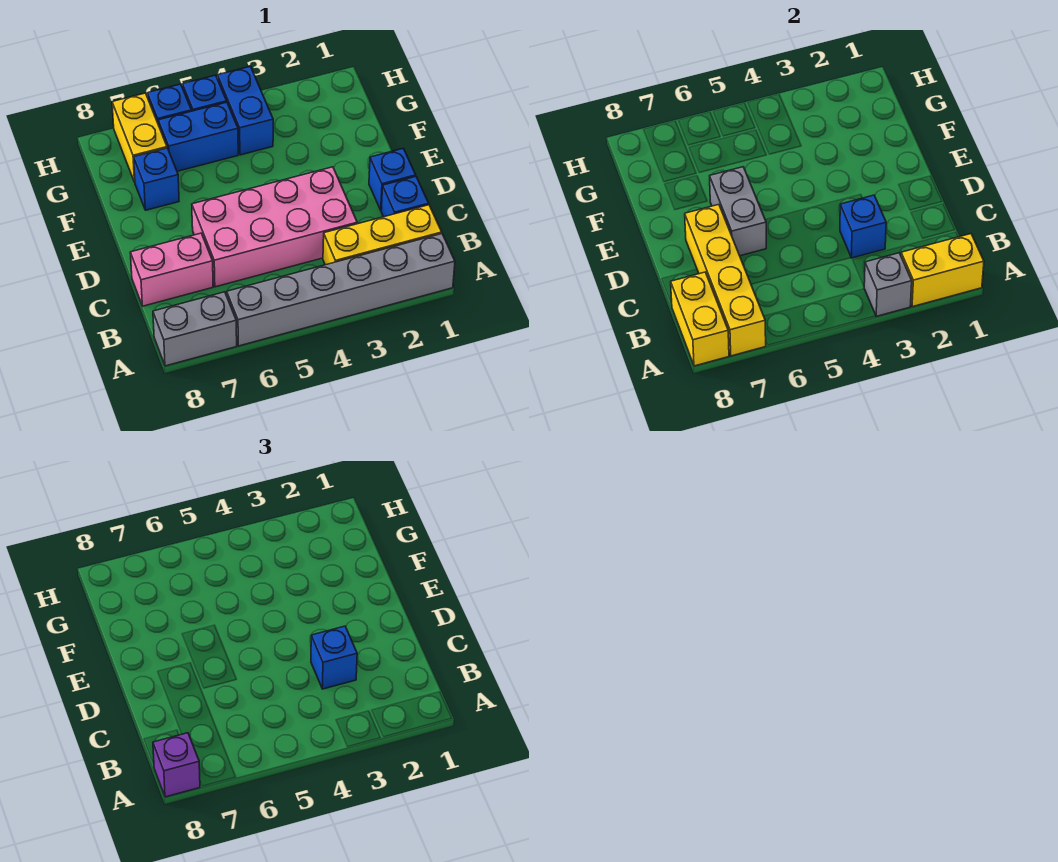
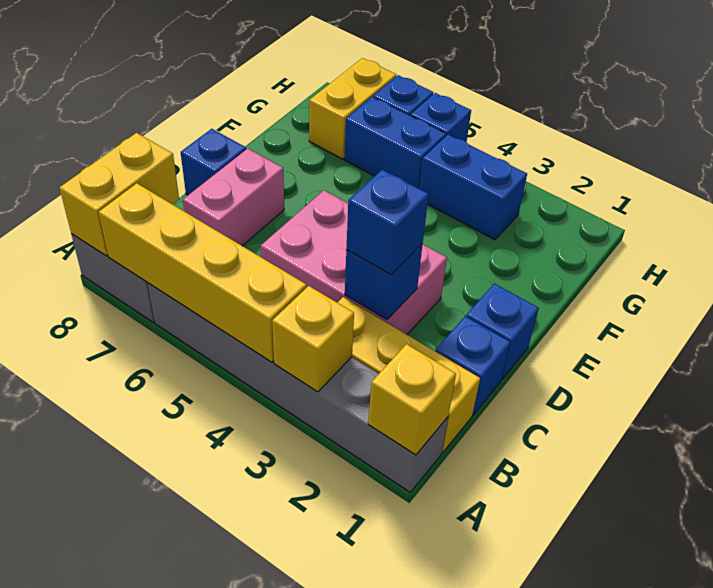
yellow brick A1:A2 level 2 -> yellow brick A1 level 2
grey brick A3 level 2 -> yellow brick A3 level 2
yellow brick A7:D7 level 2 -> yellow brick A4:A7 level 2
purple brick A8 level 3 -> none
pink brick C3:D6 level 1 -> pink brick C3:D5 level 1
pink brick C7:C8 level 1 -> pink brick C7:D7 level 1
grey brick D6:E6 level 2 -> none
blue brick F7 level 1 -> blue brick D8 level 1
blue brick G4:H4 level 1 -> blue brick G3:G4 level 1

